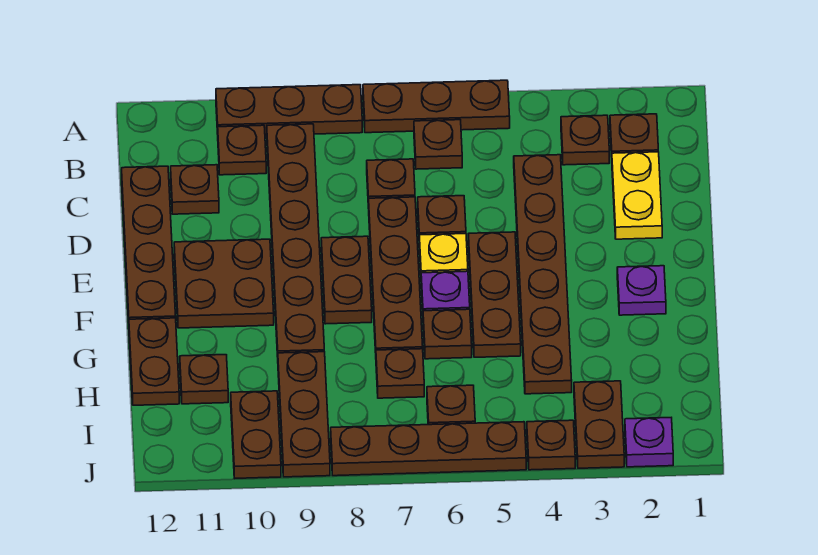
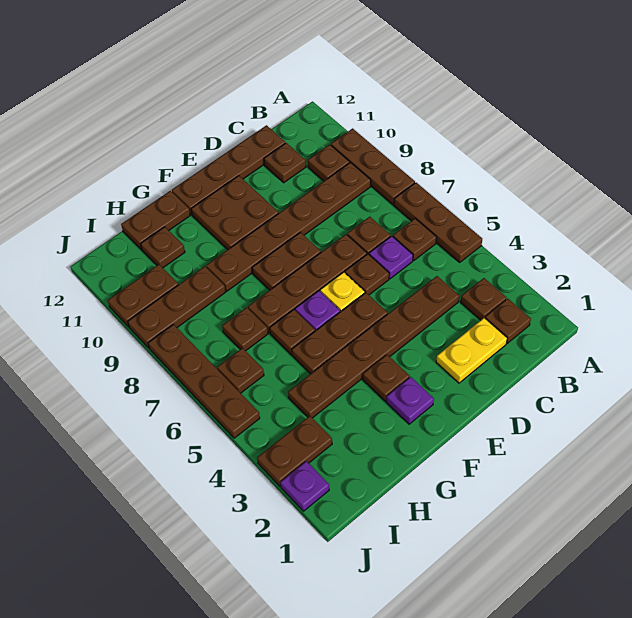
none -> purple plate C6 level 1
brown plate J4 level 1 -> brown plate F3 level 1

